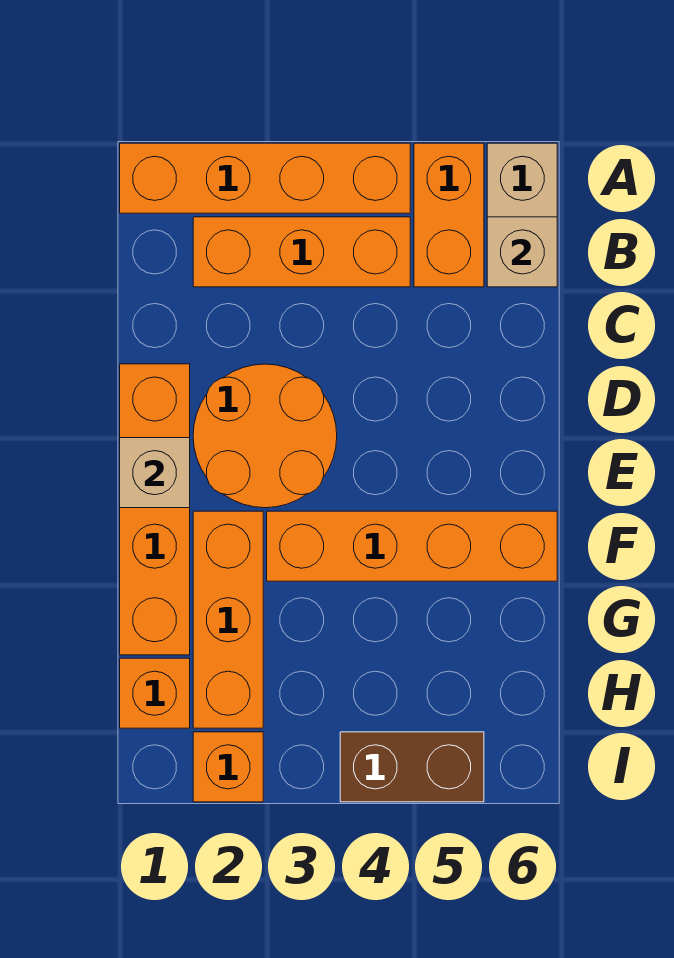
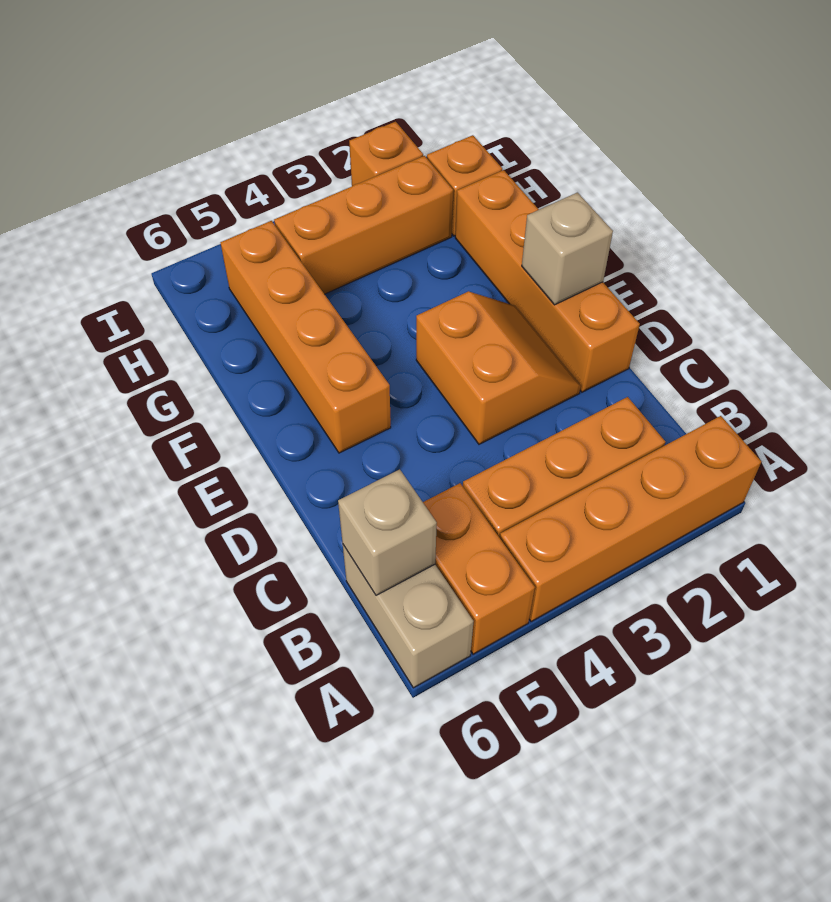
orange round brick D2:E3 level 1 -> orange slope D2:E3 level 1 top 3
orange brick F2:H2 level 1 -> orange brick H2:H4 level 1
orange brick F3:F6 level 1 -> orange brick E5:H5 level 1
brown brick I4:I5 level 1 -> none

